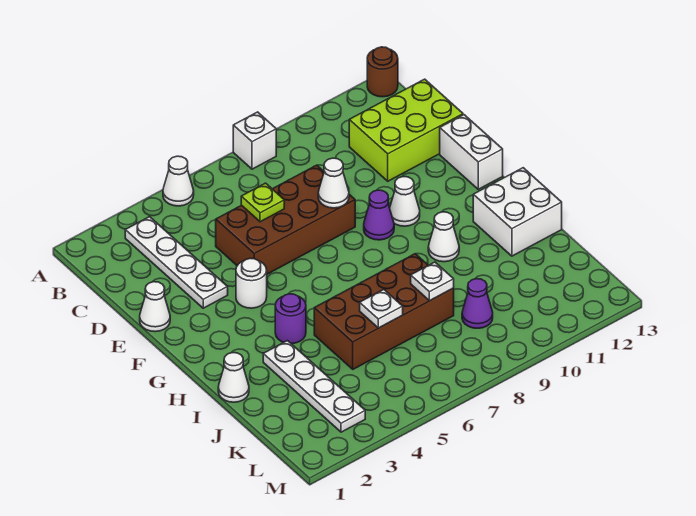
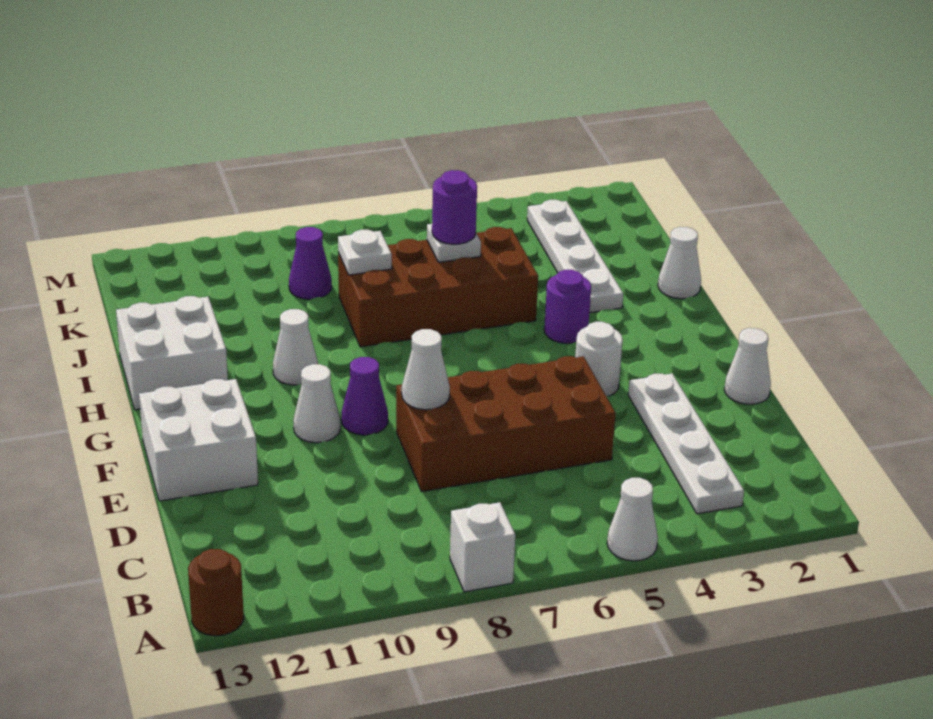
lime brick C11:D13 level 1 -> none
lime plate D6 level 2 -> none
white brick E13:F13 level 1 -> white brick E12:F13 level 1
none -> purple round brick J6 level 3

